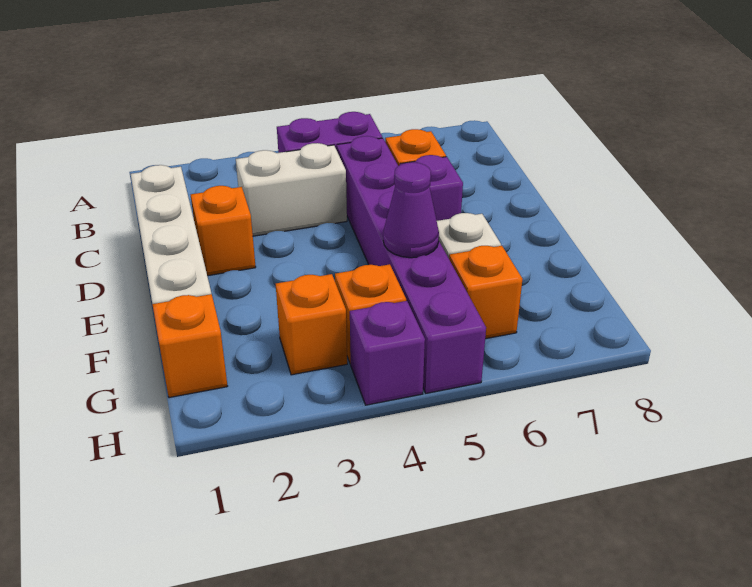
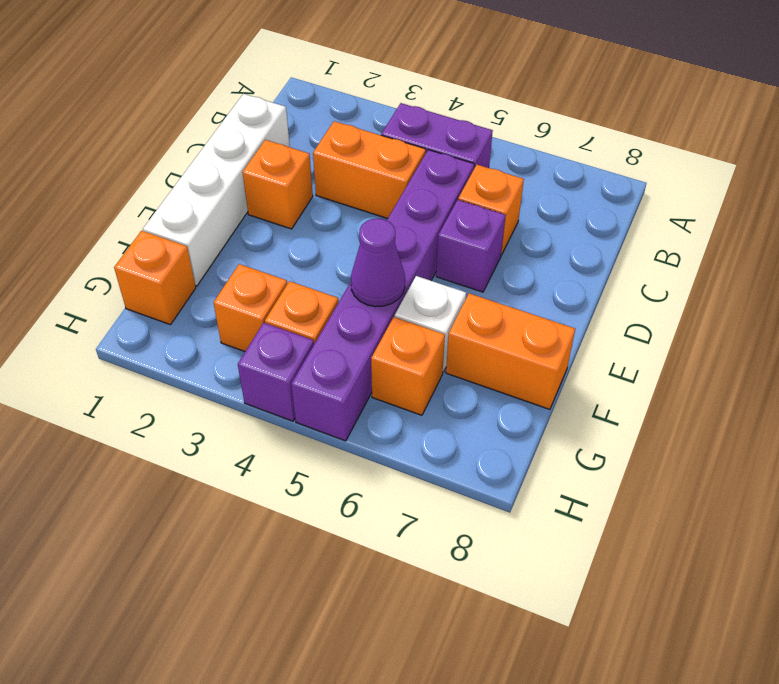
white brick C3:C4 level 1 -> orange brick C3:C4 level 1
none -> orange brick F7:F8 level 1

